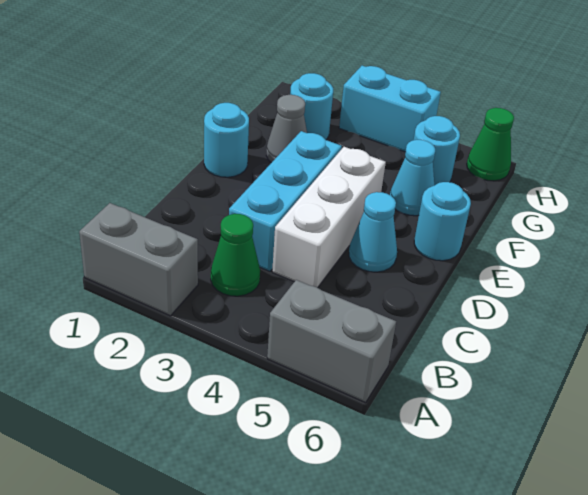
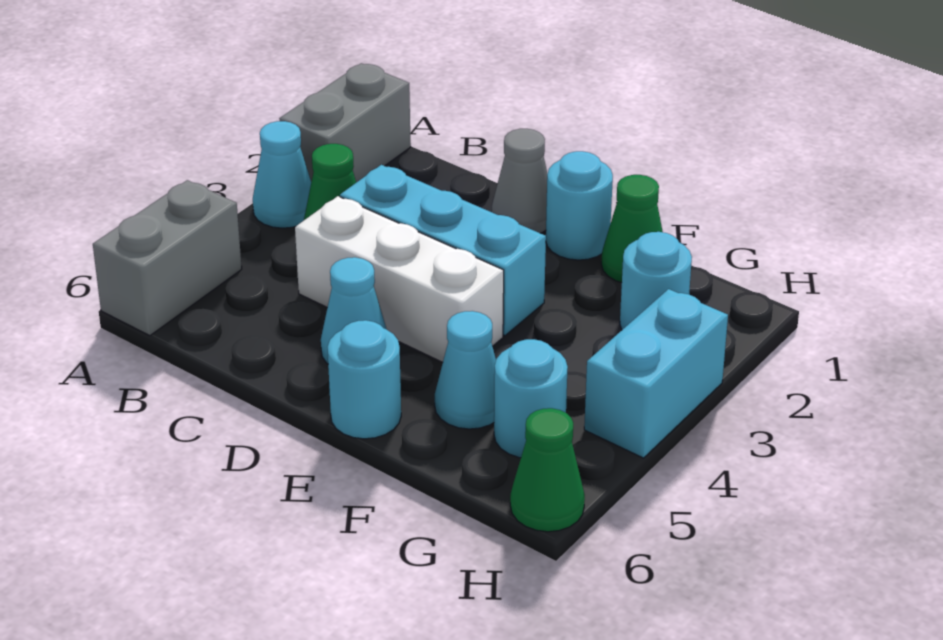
none -> cyan cone A3 level 1
none -> green cone F1 level 1
grey cone F2 level 1 -> grey cone D1 level 1

